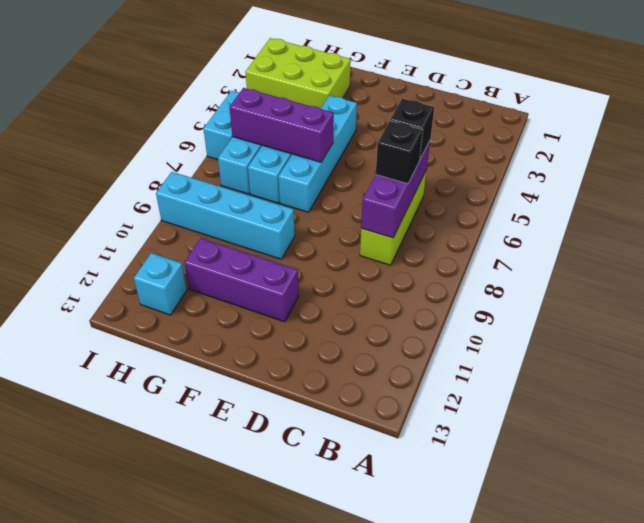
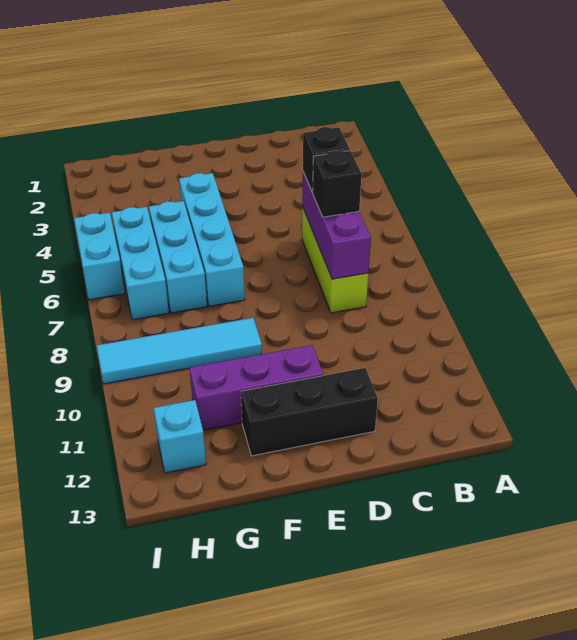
none -> black brick D12:F12 level 1
purple brick F6:H6 level 2 -> none
cyan brick F9:I9 level 1 -> cyan tile F9:I9 level 1
lime brick G2:I3 level 1 -> none

